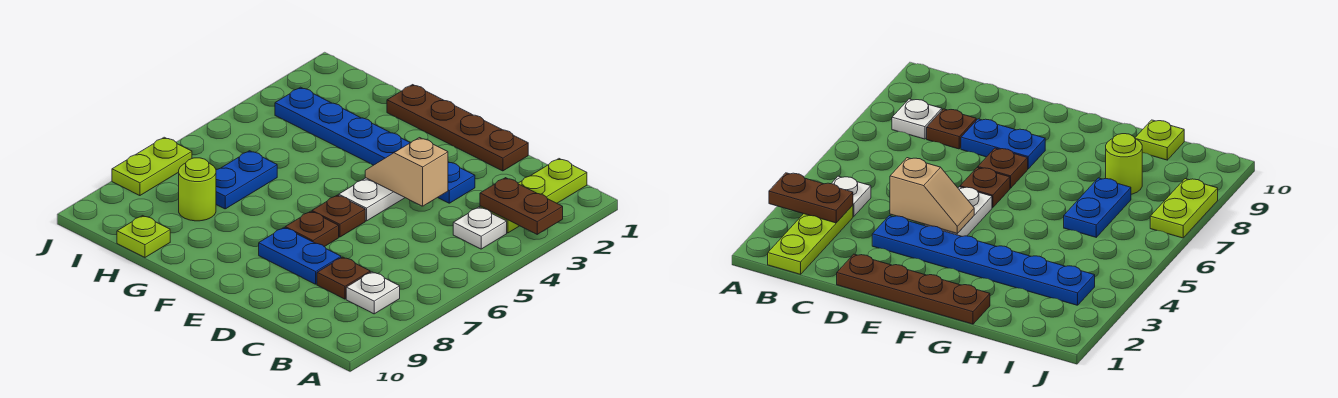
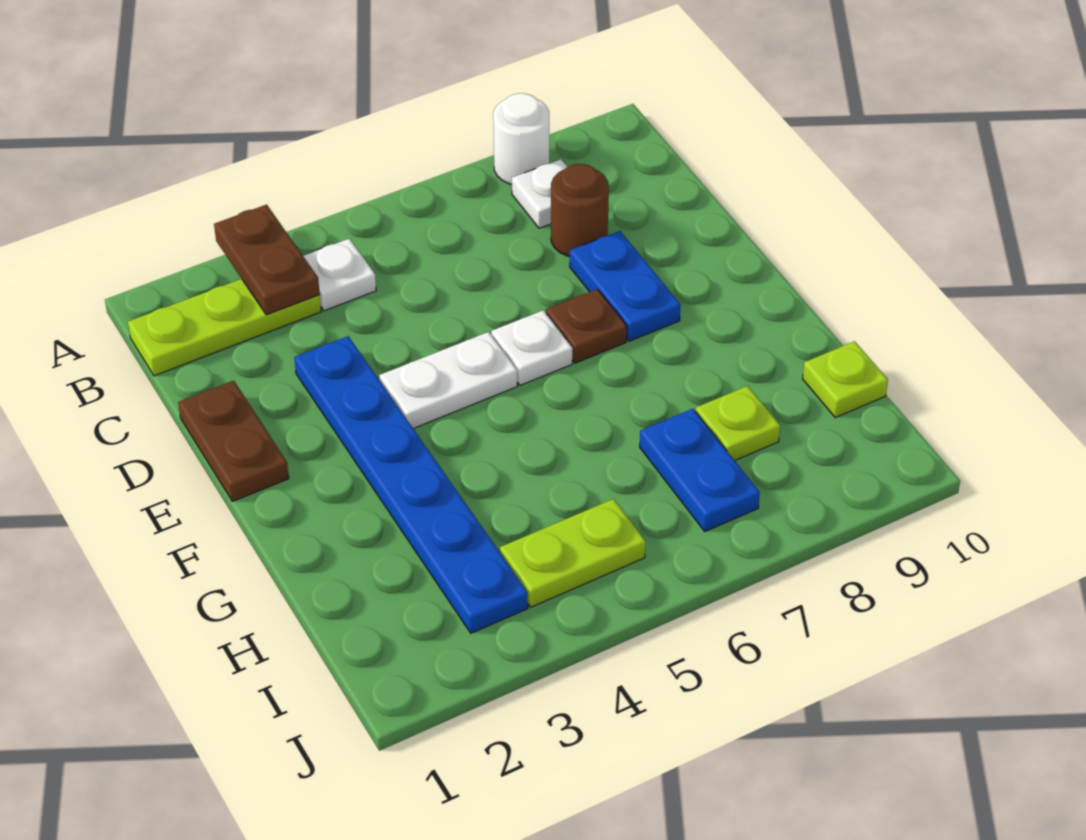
none -> white round brick A8 level 1
brown plate C8 level 1 -> brown round brick C8 level 1
brown plate D1:G1 level 1 -> brown plate D1:E1 level 1
tan slope D4:E4 level 2 top D -> none
brown plate E6 level 1 -> white plate E6 level 1
blue plate H6:H7 level 1 -> blue plate H7:I7 level 1
lime round brick H8 level 1 -> lime plate H8 level 1
lime plate J7:J8 level 1 -> lime plate I4:I5 level 1

